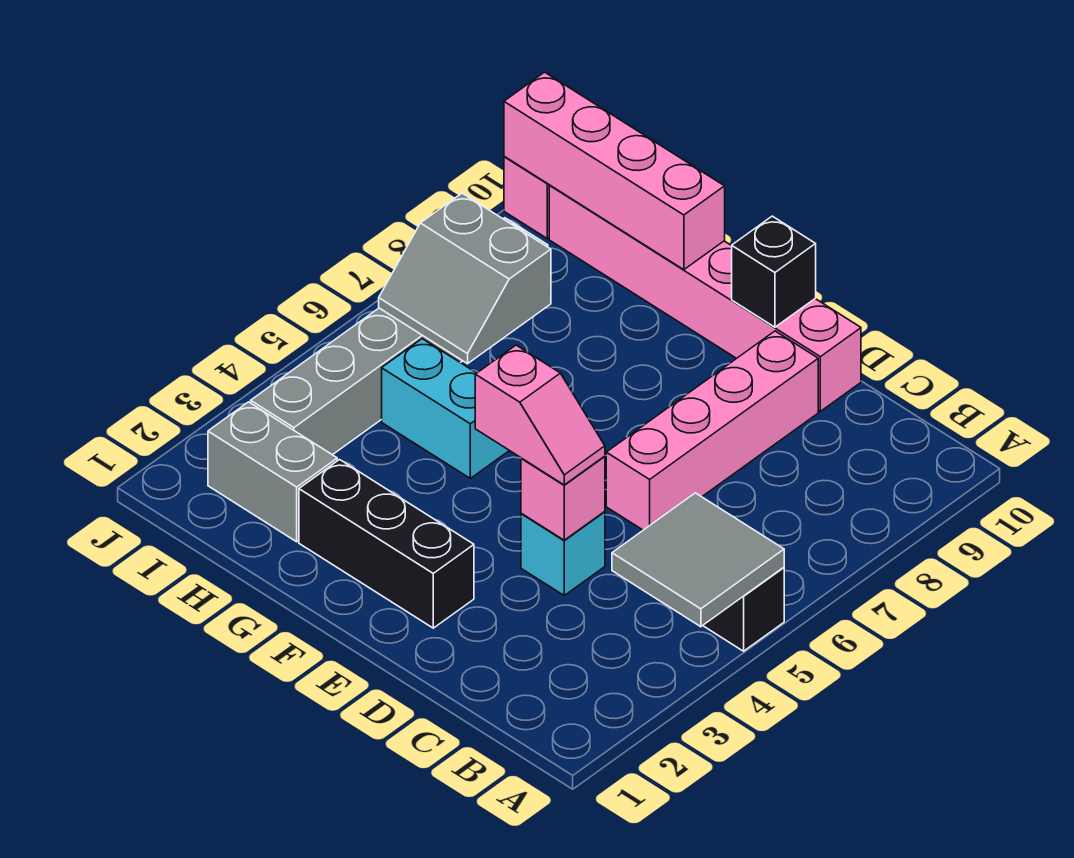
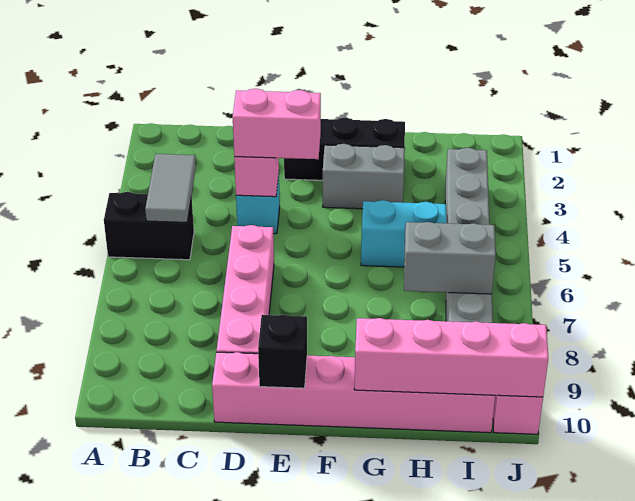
grey tile A4:B5 level 2 -> grey tile B4:B5 level 2
pink slope D4:E4 level 3 top E -> pink brick D4:E4 level 3
grey brick H2:I2 level 1 -> grey brick F3:G3 level 1

